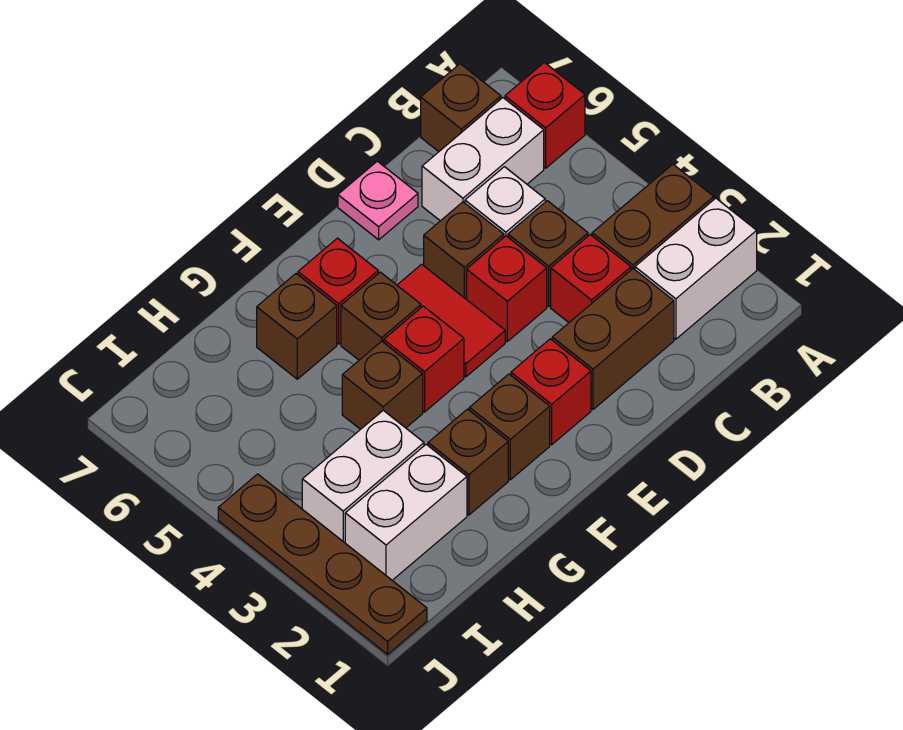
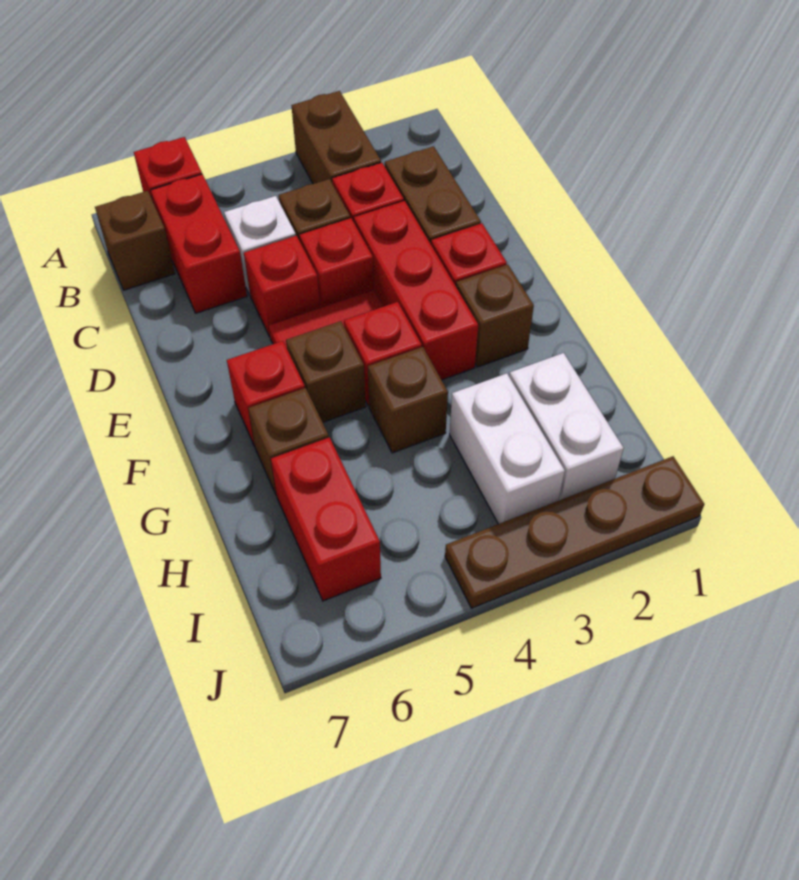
white brick A2:B2 level 1 -> none
white brick B6:C6 level 1 -> red brick B6:C6 level 1
none -> red brick D3:F3 level 1
brown brick D5 level 1 -> red brick D5 level 1
pink plate D7 level 1 -> none
brown brick G2 level 1 -> none
none -> red brick H6:I6 level 1

